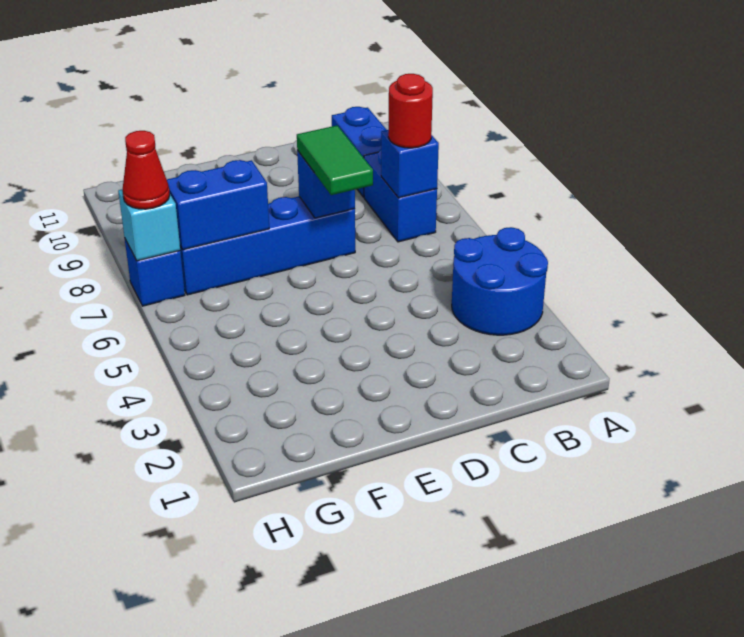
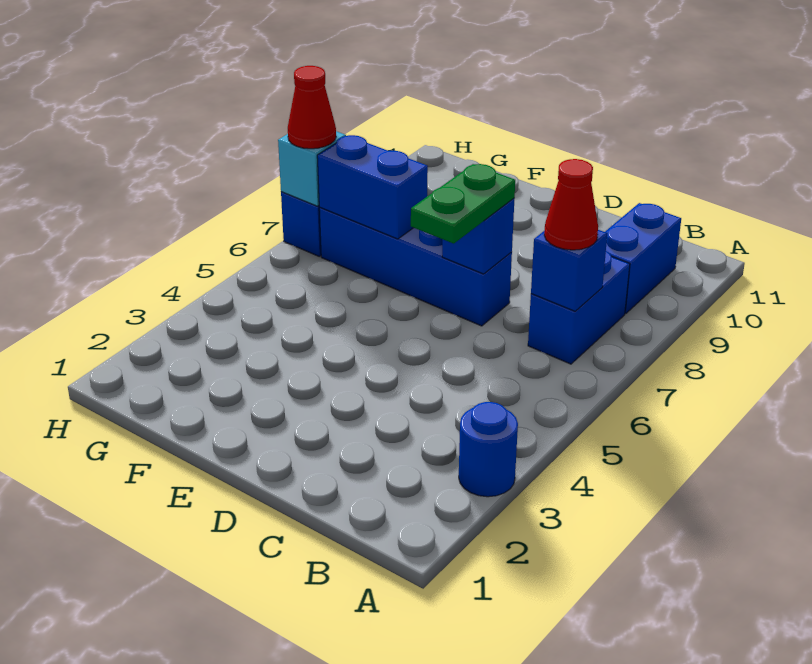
blue round brick A3:B4 level 1 -> blue round brick A3 level 1
red round brick B7 level 3 -> red cone B7 level 3
green tile D6:D7 level 3 -> green plate D6:D7 level 3

